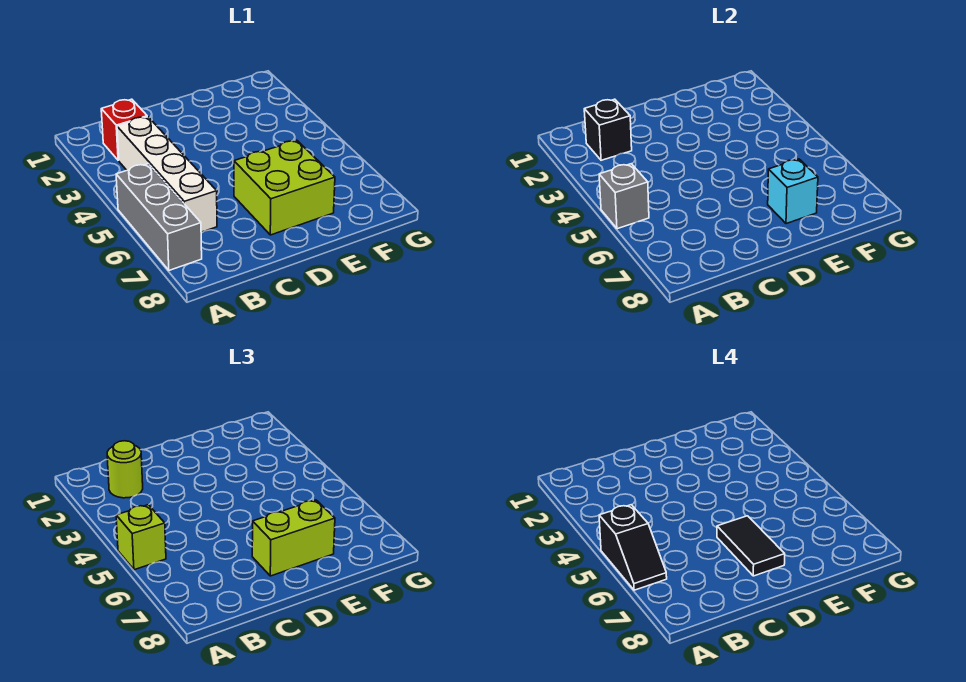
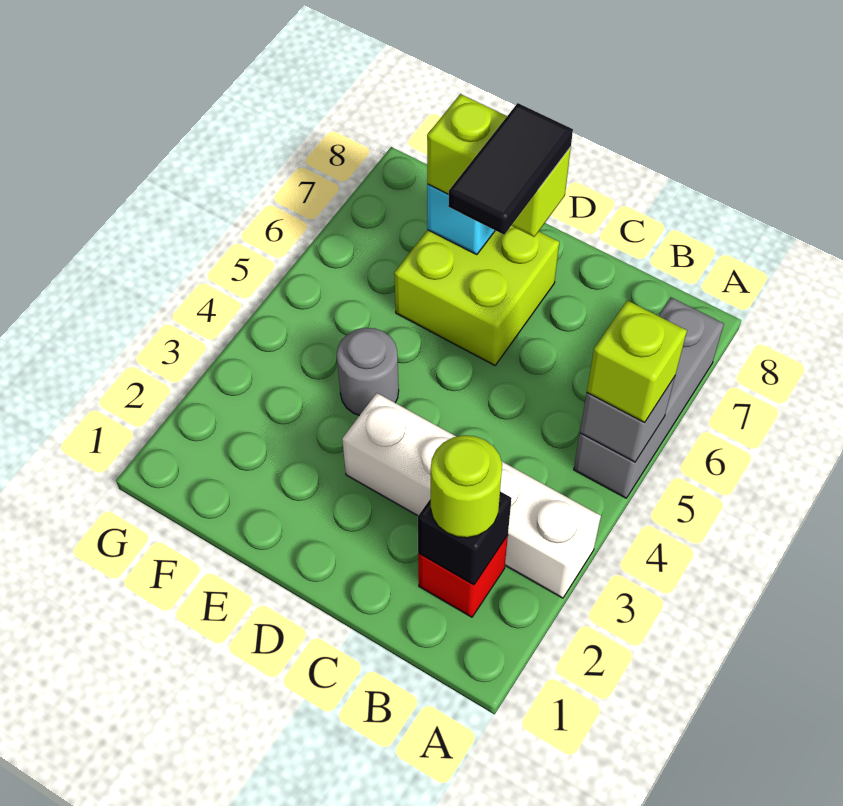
black slope A5:A6 level 4 top 5 -> none
white brick B3:B6 level 1 -> white brick A3:D3 level 1
none -> grey round brick E4 level 1

